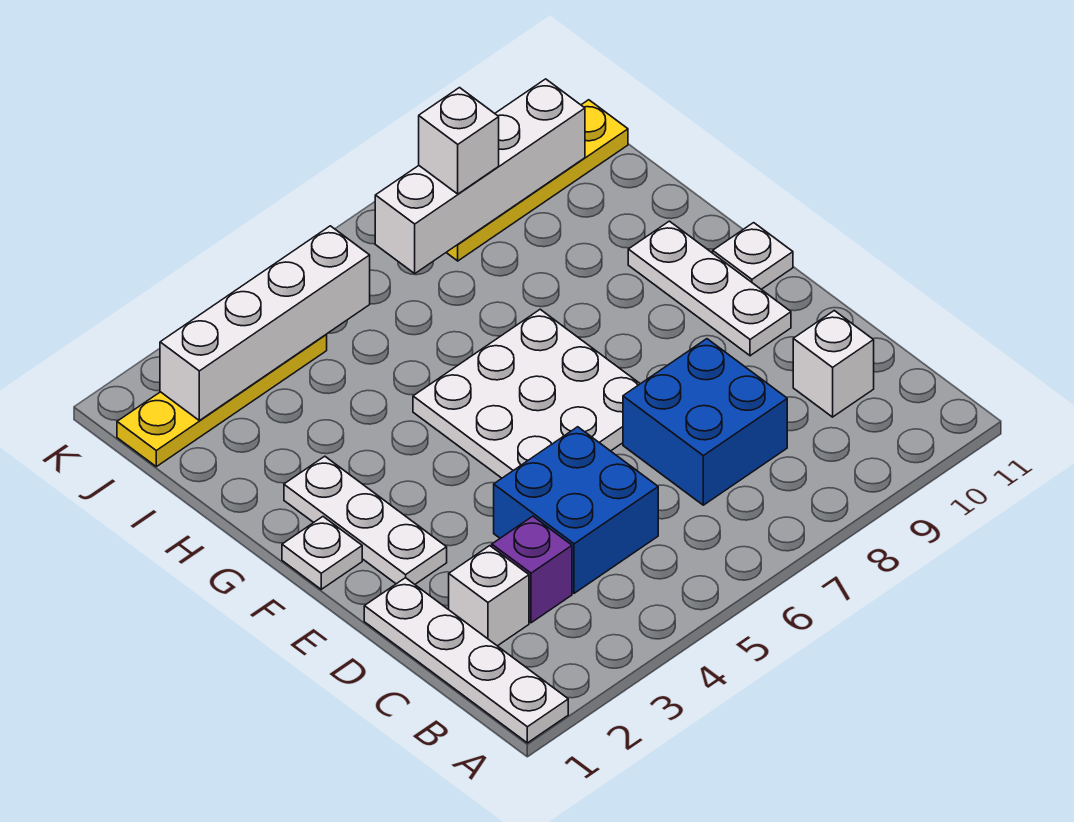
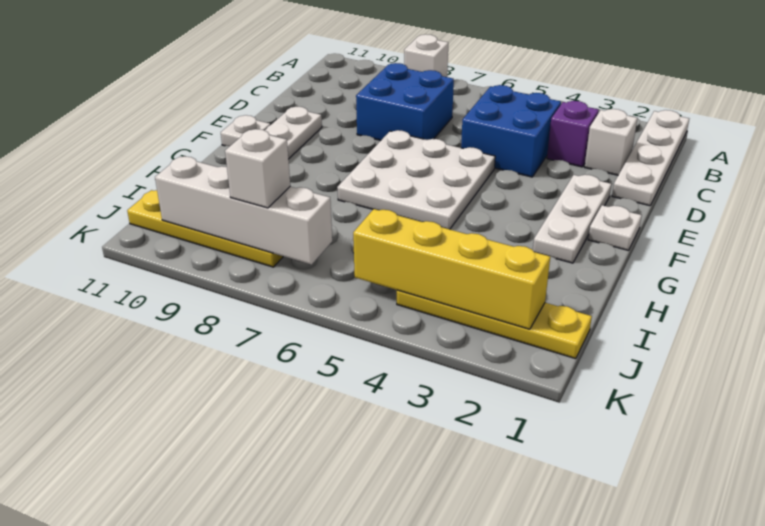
white brick C10 level 1 -> white brick A8 level 1
white brick J2:J5 level 2 -> yellow brick J2:J5 level 2

